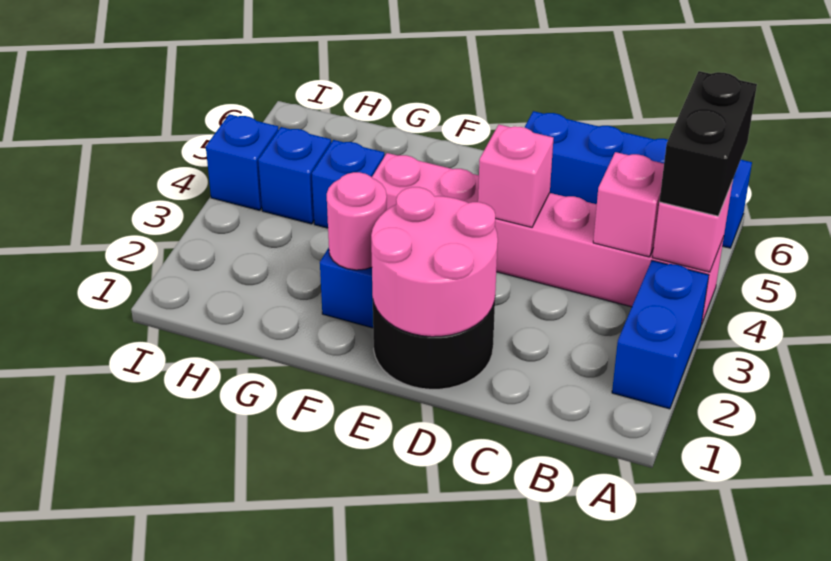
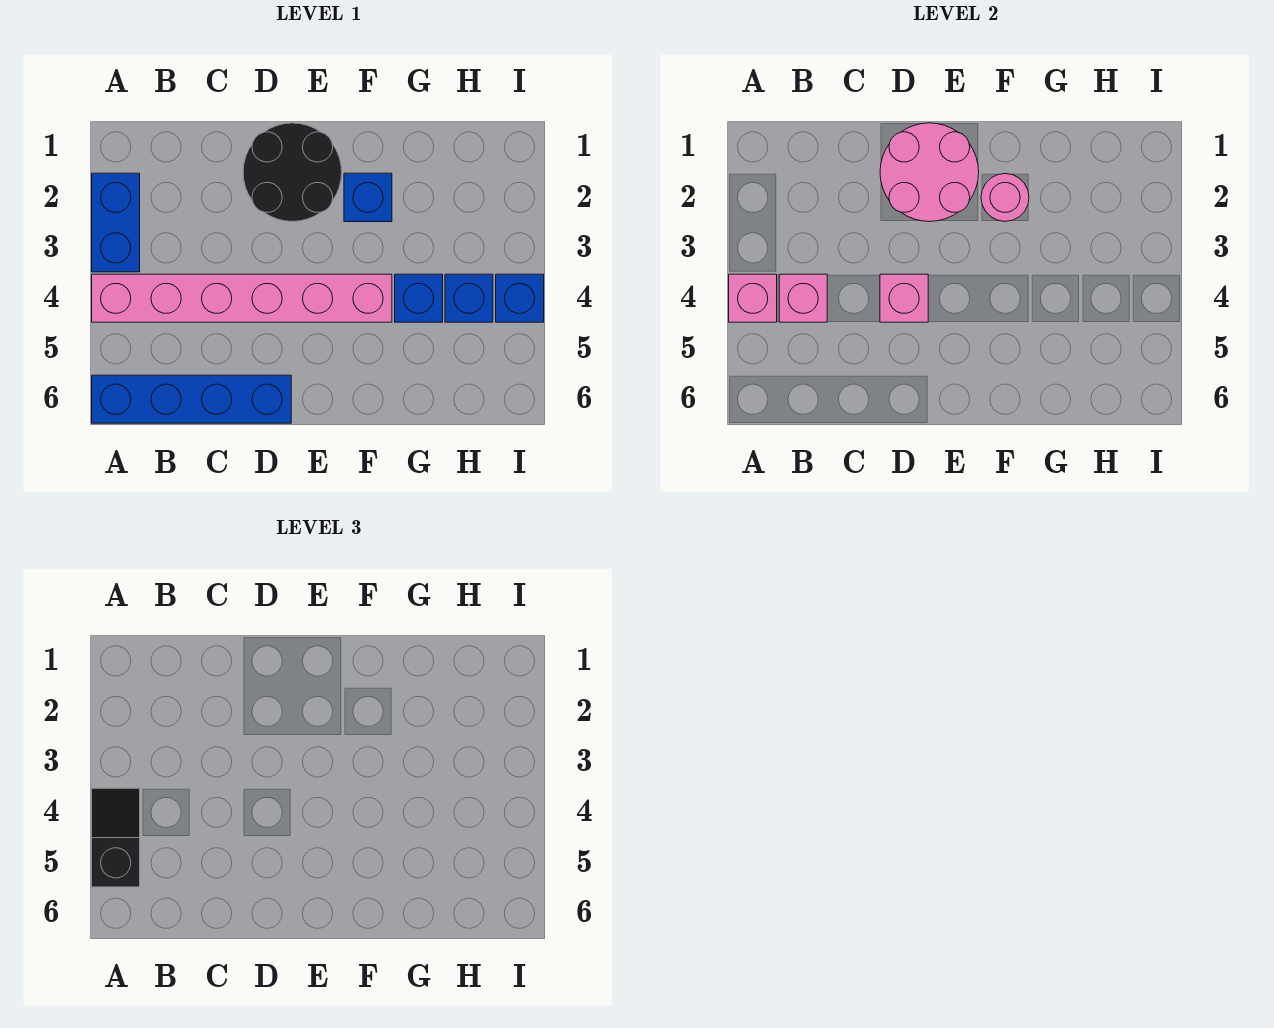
black brick A4:A5 level 3 -> black slope A4:A5 level 3 top 5

